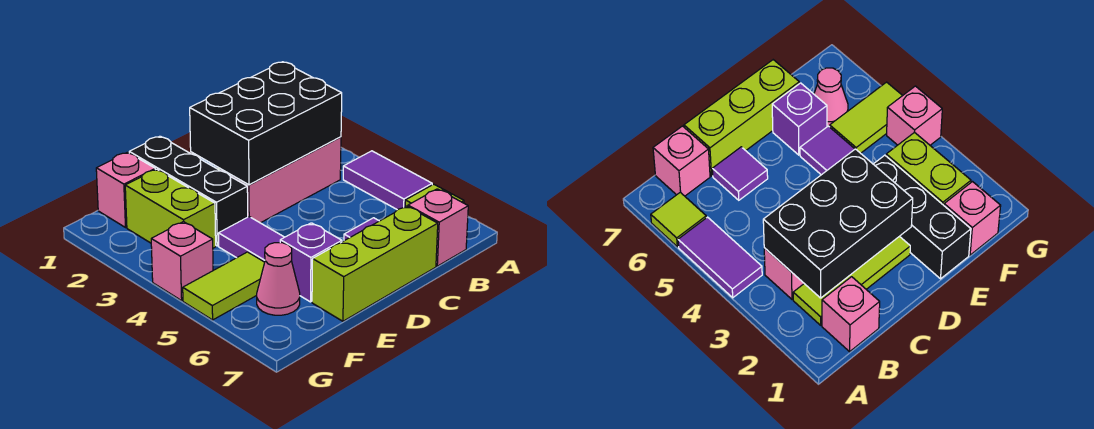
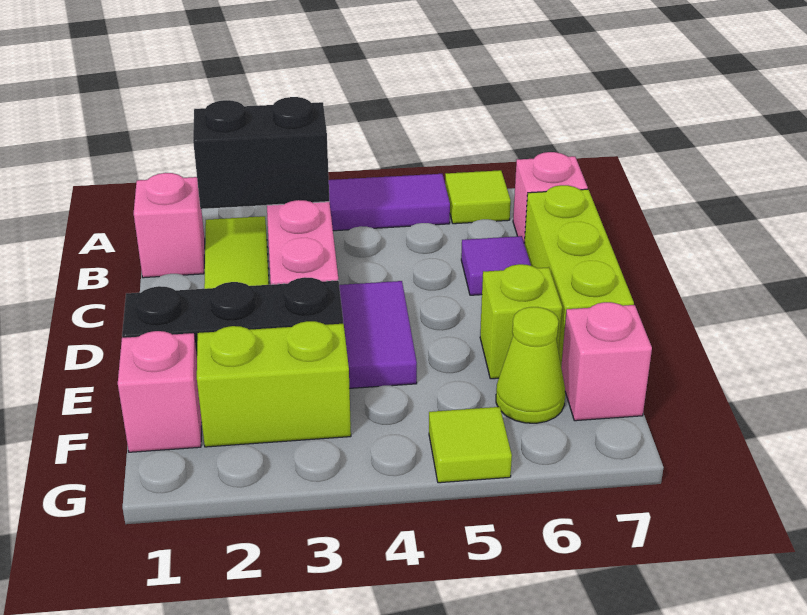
black brick B2:D3 level 2 -> black brick B2:B3 level 2
purple tile E4:E5 level 1 -> purple tile D4:E4 level 1
purple brick E6 level 1 -> lime brick E6 level 1
lime tile F5:G5 level 1 -> lime tile G5 level 1
pink cone F6 level 1 -> lime cone F6 level 1
pink brick G4 level 1 -> pink brick F7 level 1

